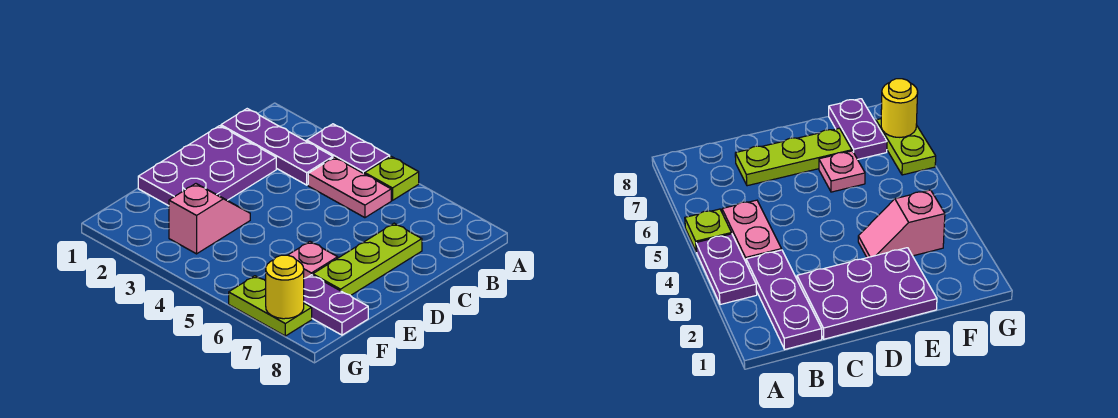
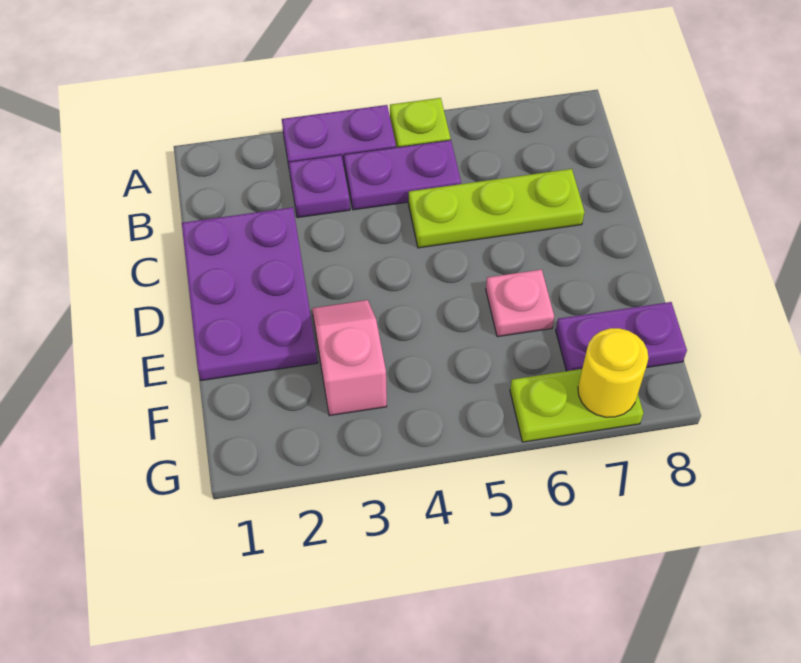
purple plate B1:B3 level 1 -> purple plate B3 level 1
pink plate B4:B5 level 1 -> purple plate B4:B5 level 1
lime plate C7:E7 level 1 -> lime plate C5:C7 level 1

